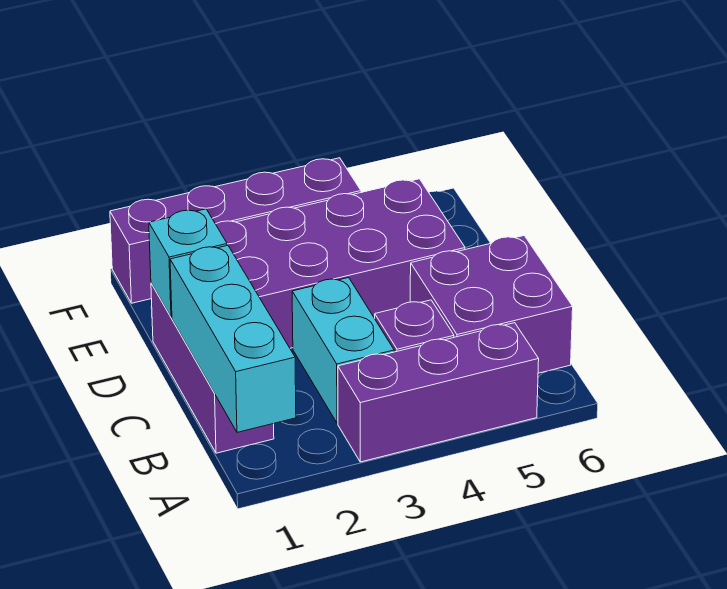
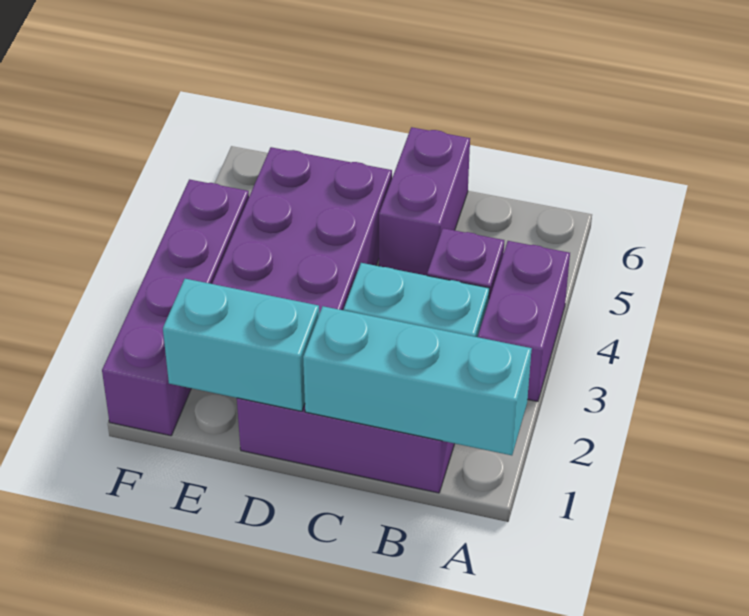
purple brick A3:A5 level 1 -> purple brick A3:A4 level 1
purple brick B5:C6 level 1 -> purple brick C5:C6 level 1
cyan brick D1 level 2 -> cyan brick D1:E1 level 2

